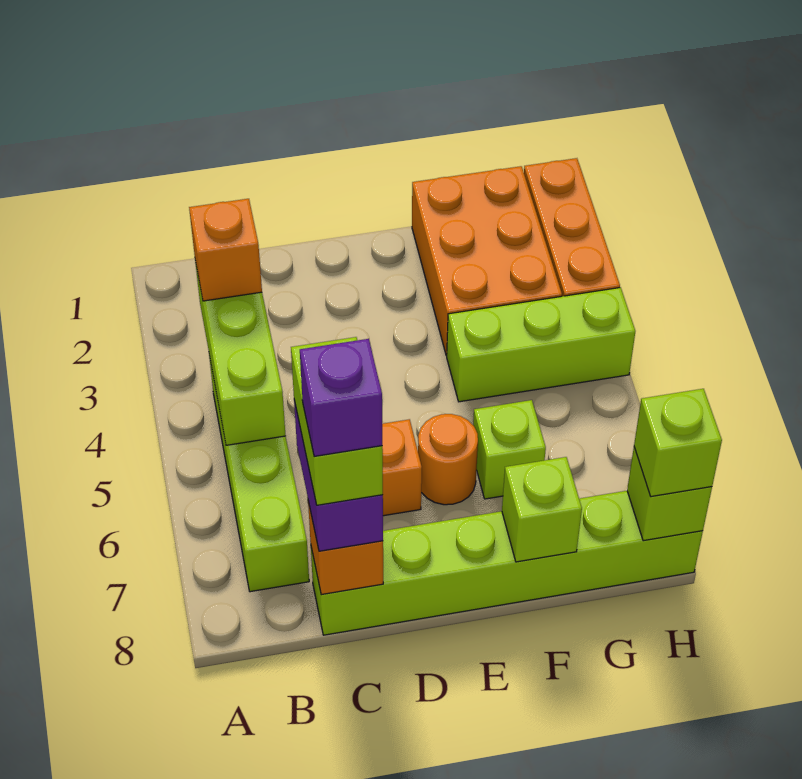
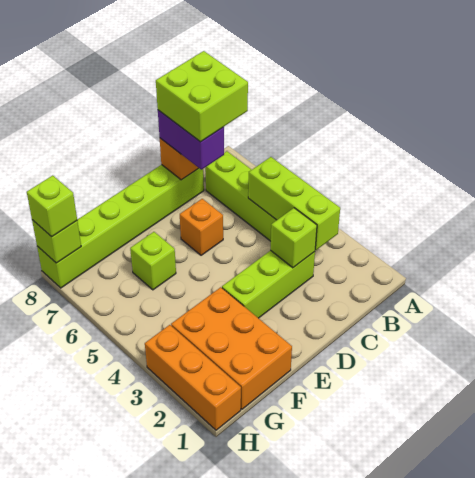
orange brick B3 level 3 -> none
lime brick C7:C8 level 4 -> lime brick B7:C8 level 4
purple brick C8 level 5 -> none
orange round brick E6 level 1 -> none
lime brick F4:H4 level 1 -> lime brick C3:E3 level 1
lime brick F8 level 2 -> lime brick C3 level 2

